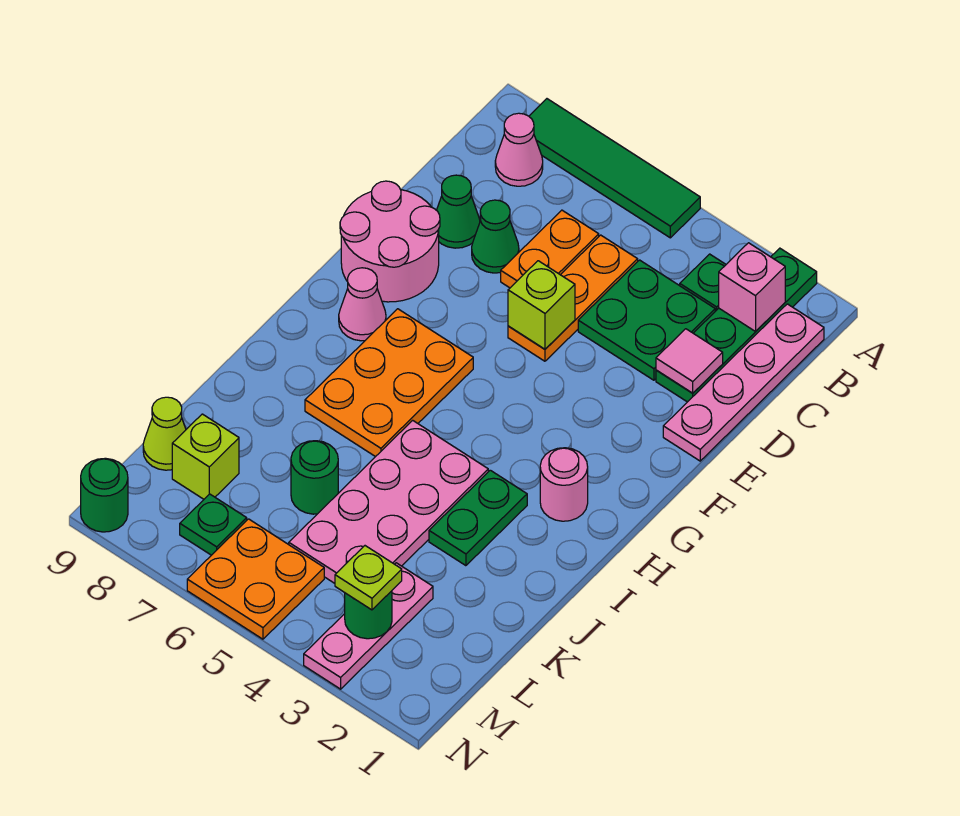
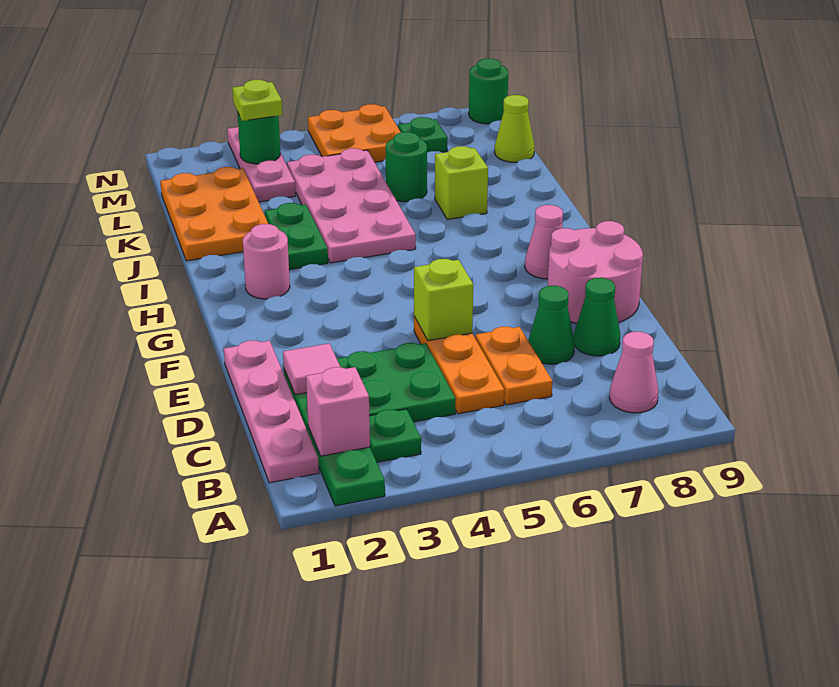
green tile A5:A8 level 1 -> none
orange plate G6:I7 level 1 -> orange plate J1:L2 level 1
lime brick L8 level 1 -> lime brick J7 level 1

